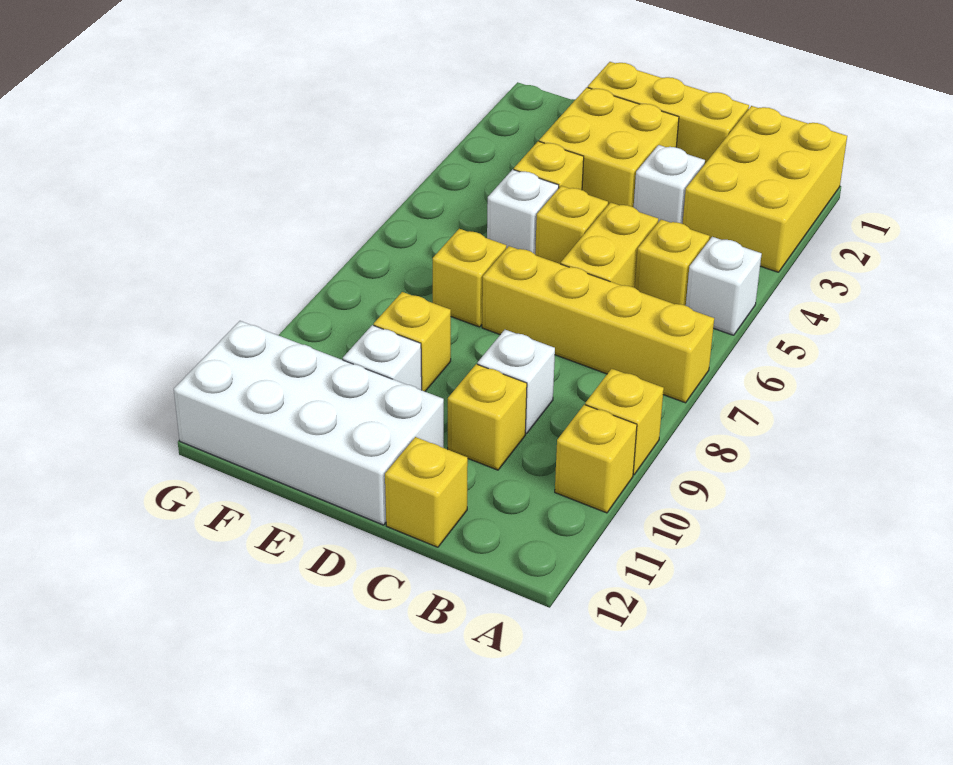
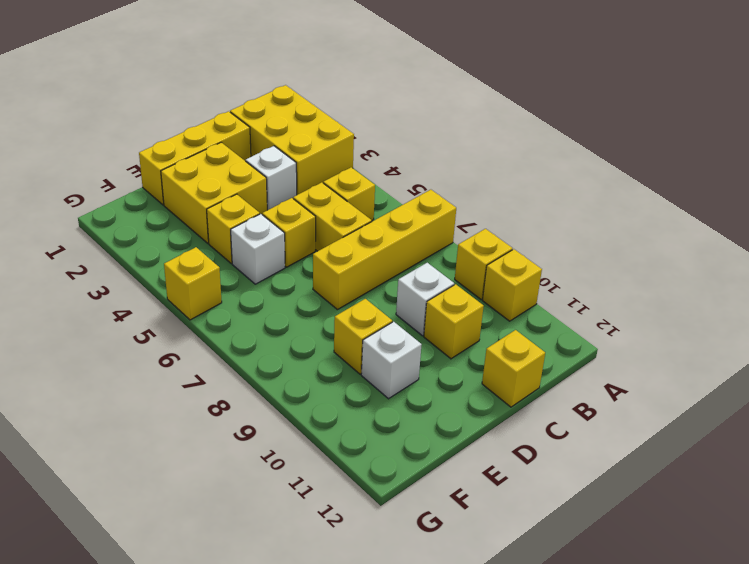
white brick A5 level 1 -> none
white brick D11:G12 level 1 -> none
yellow brick E7 level 1 -> yellow brick G5 level 1

